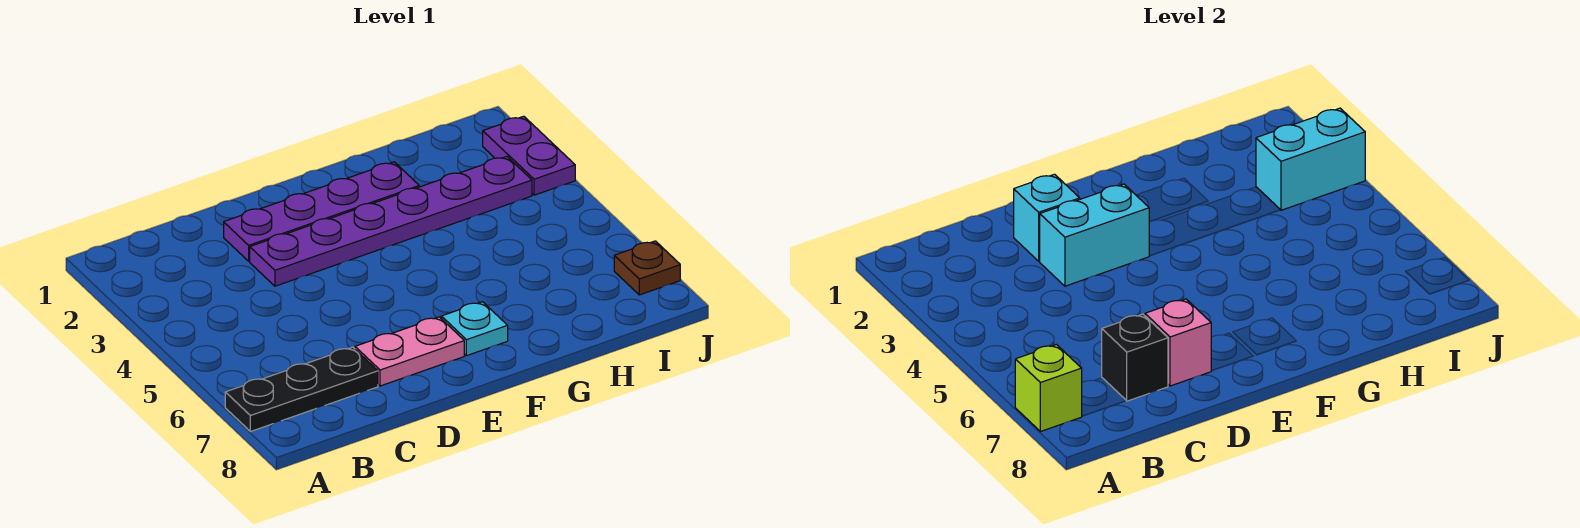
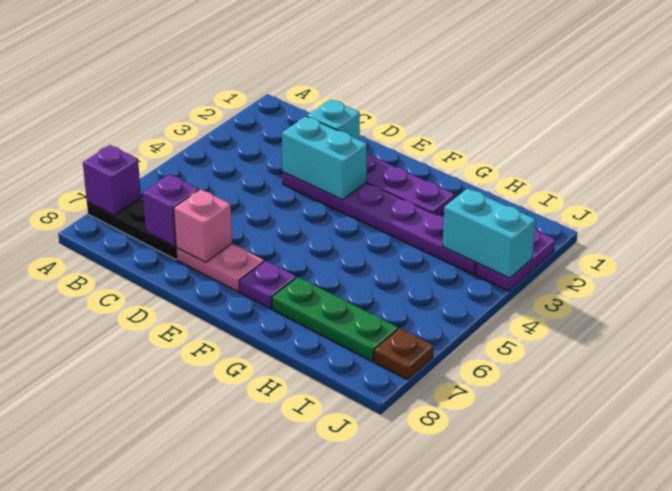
lime brick A7 level 2 -> purple brick A7 level 2
black brick C7 level 2 -> purple brick C7 level 2
cyan plate F7 level 1 -> purple plate F7 level 1
none -> green plate G7:I7 level 1

